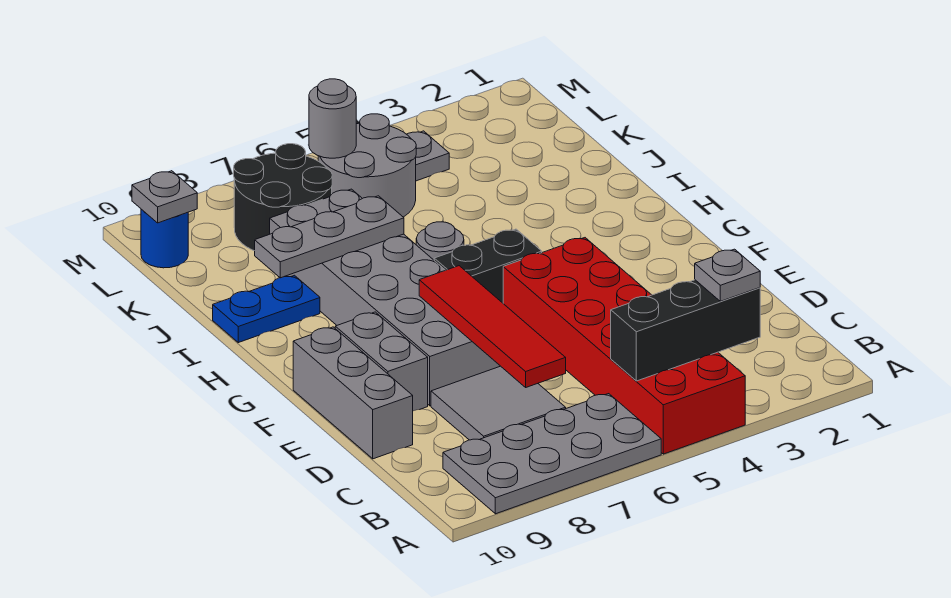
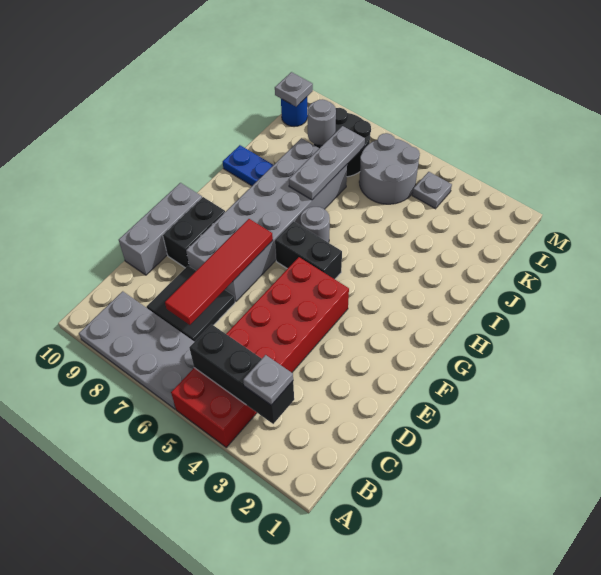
grey tile C7:D8 level 1 -> black tile C7:D8 level 1
grey brick E9:F9 level 1 -> black brick E9:F9 level 1
grey plate I7:I9 level 2 -> grey plate I7:K7 level 2
grey round brick L6 level 2 -> grey round brick K8 level 2

